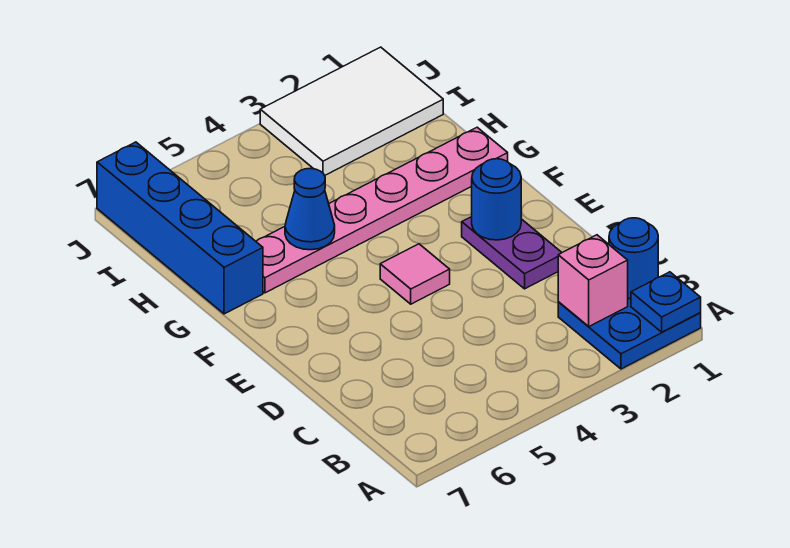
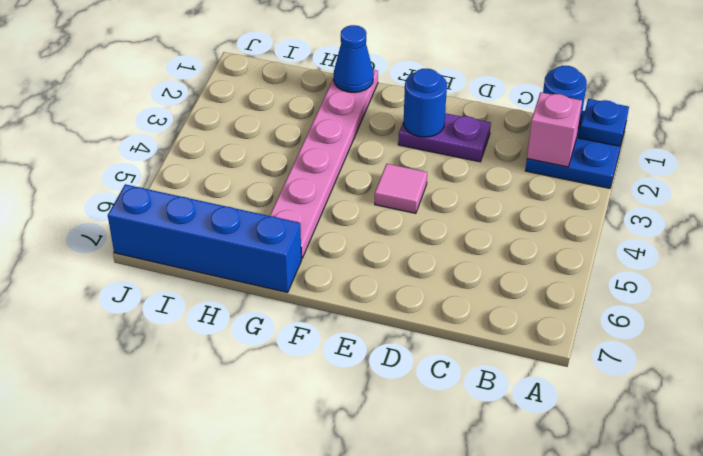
blue cone G5 level 2 -> blue cone G1 level 2
white tile I1:J3 level 1 -> none

